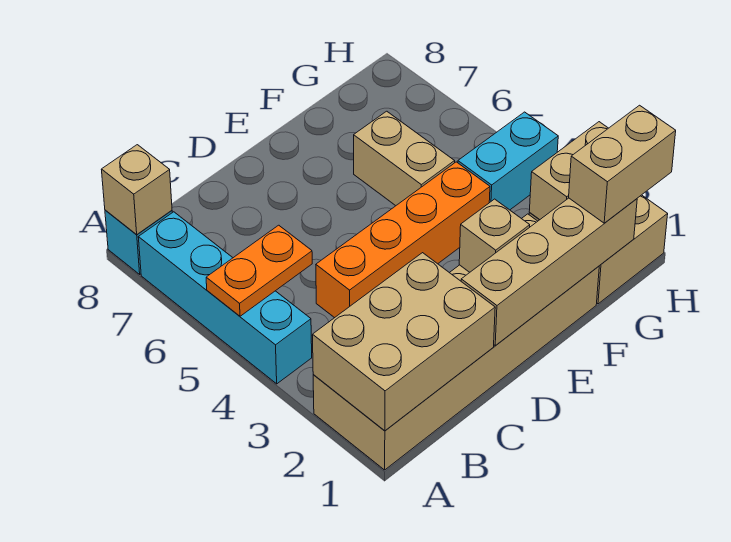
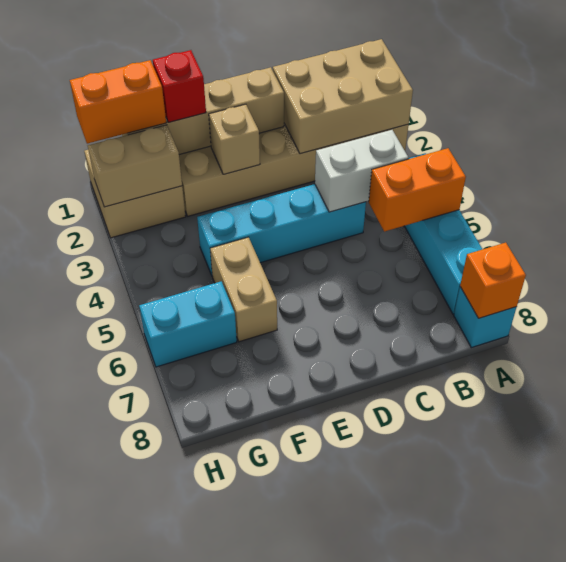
orange plate A5:B5 level 2 -> orange brick A5:B5 level 2
tan brick A8 level 2 -> orange brick A8 level 2
none -> white brick B4:C4 level 2
orange brick C4:F4 level 1 -> cyan brick C4:F4 level 1
none -> red brick F1 level 3
tan brick G1:H1 level 3 -> orange brick G1:H1 level 3
cyan brick G4:H4 level 1 -> cyan brick G6:H6 level 1

